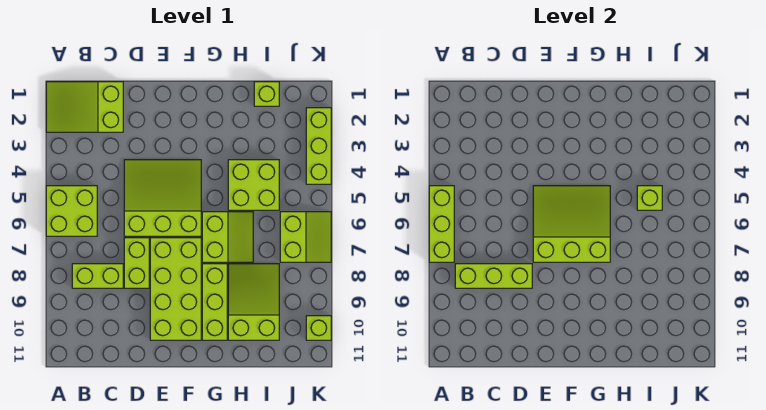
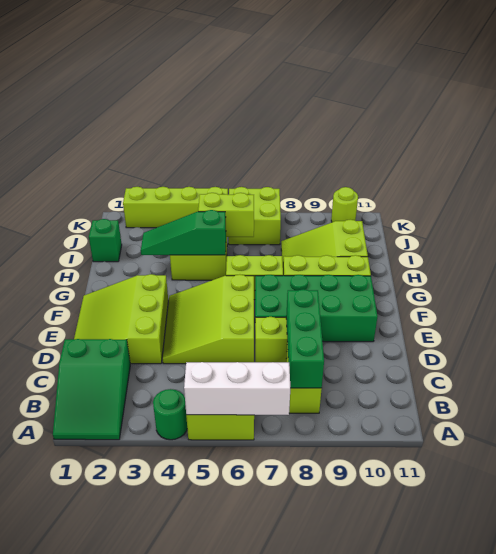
lime slope A1:C2 level 1 top C -> green slope A1:C2 level 1 top C
none -> green round brick A4 level 1
lime brick A5:A7 level 2 -> white brick A5:A7 level 2
lime brick B8:D8 level 2 -> green brick B8:D8 level 2
lime slope E5:G7 level 2 top 7 -> lime slope D1:F3 level 1 top 3
lime brick E7:F10 level 1 -> green brick E7:F10 level 1
none -> green slope H3:H5 level 2 top 5
lime brick I1 level 1 -> green brick I1 level 1
lime brick I5 level 2 -> lime brick I5:I6 level 2
lime slope J6:K7 level 1 top J -> lime brick J6:K7 level 1
lime brick K2:K4 level 1 -> lime brick K2:K5 level 1
lime brick K10 level 1 -> lime round brick K10 level 1

